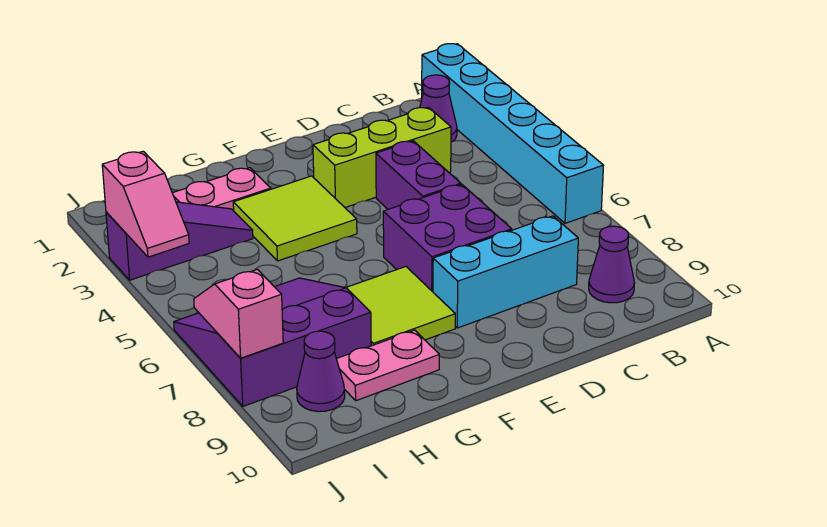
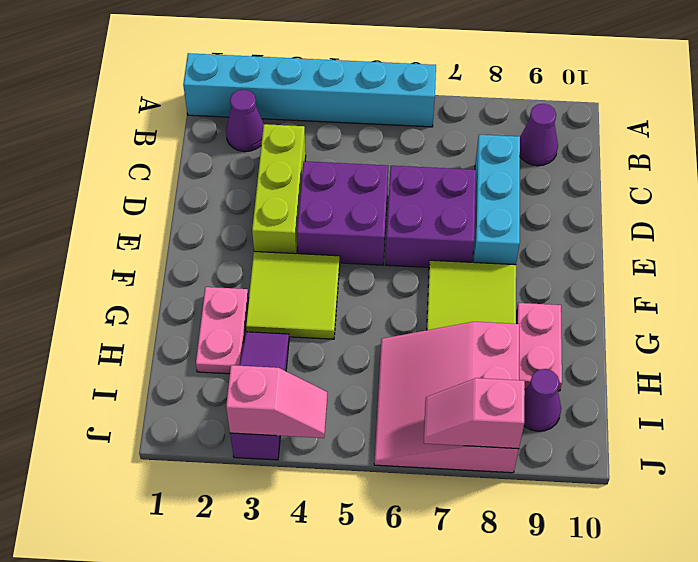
purple brick D4:D5 level 1 -> purple brick D4:E5 level 1
purple slope H6:J8 level 1 top 8 -> pink slope H6:J8 level 1 top 8

